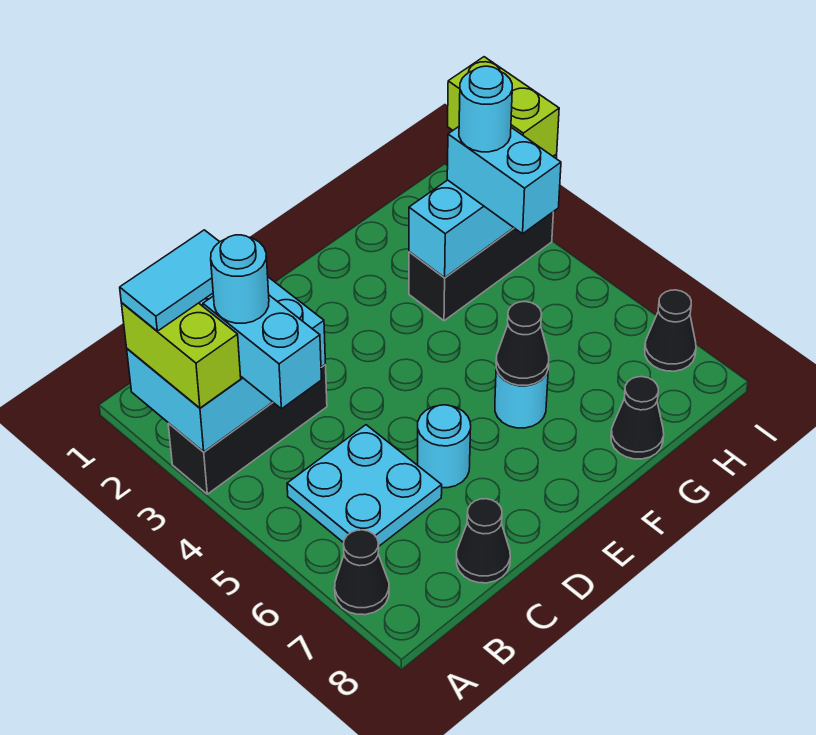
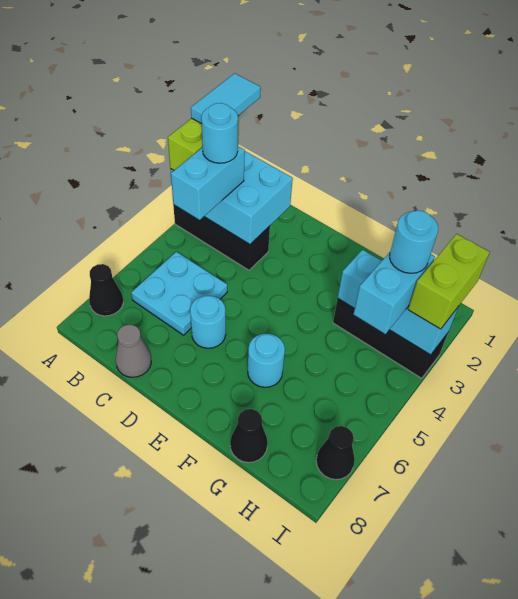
cyan tile A2:B2 level 4 -> cyan tile A1:A2 level 4
black cone C8 level 1 -> grey cone C8 level 1
black cone F6 level 2 -> none

